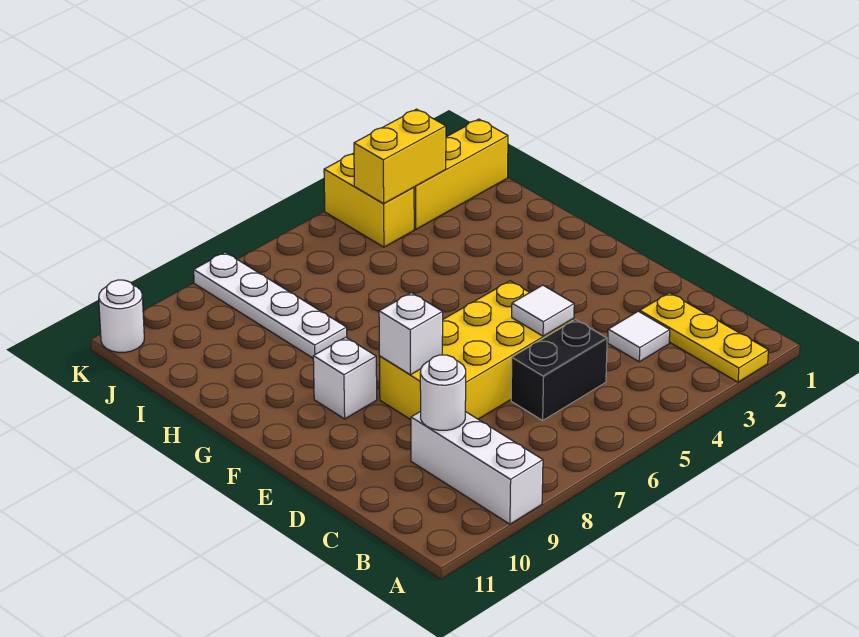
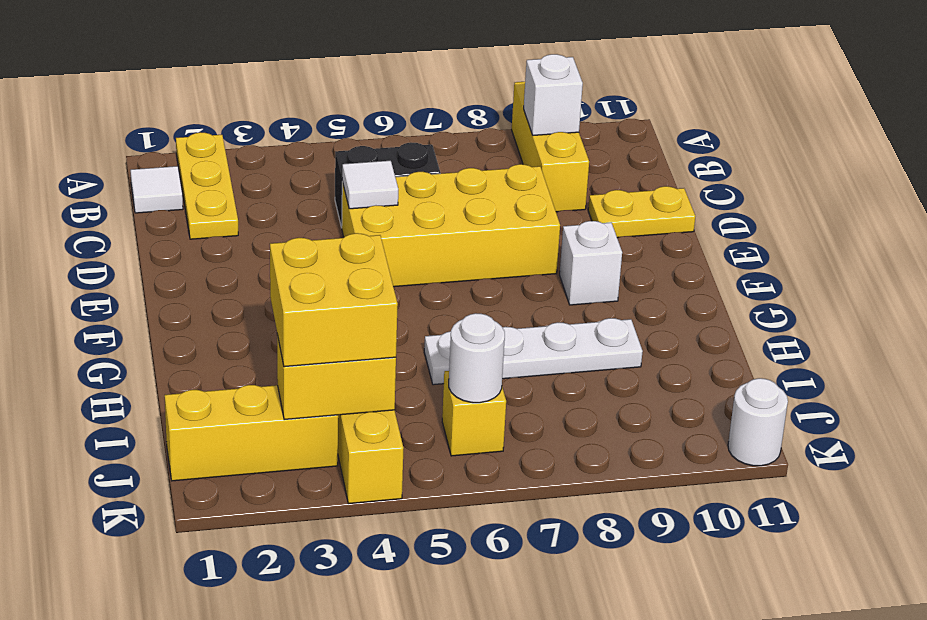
white brick A9:C9 level 1 -> yellow brick A9:C9 level 1
white tile C3 level 1 -> white tile B1 level 1
white round brick C9 level 2 -> white round brick J6 level 2
none -> yellow plate D10:D11 level 1
white brick E8 level 2 -> white brick B9 level 2
white plate H8:K8 level 1 -> white plate H6:H9 level 1
none -> yellow brick I3:J4 level 3
none -> yellow brick J6 level 1

